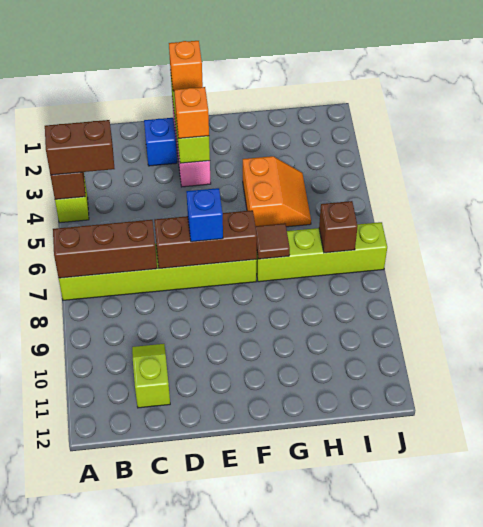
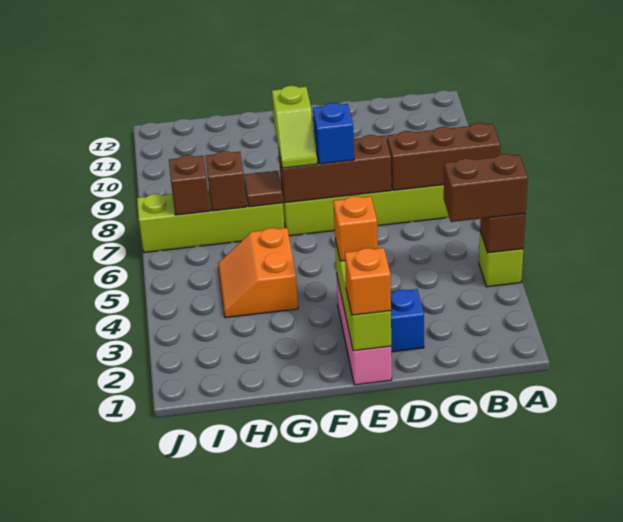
lime slope C10:C11 level 1 top 11 -> lime slope F7:F8 level 3 top 8
none -> brown brick H7 level 2

